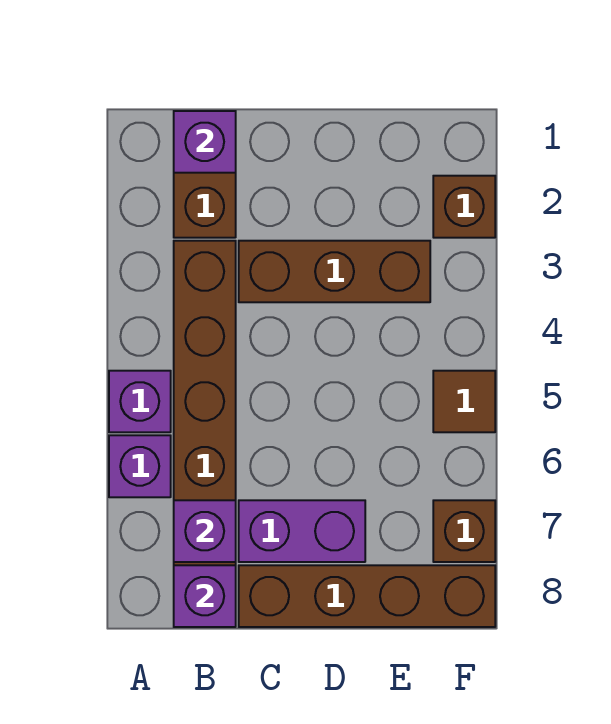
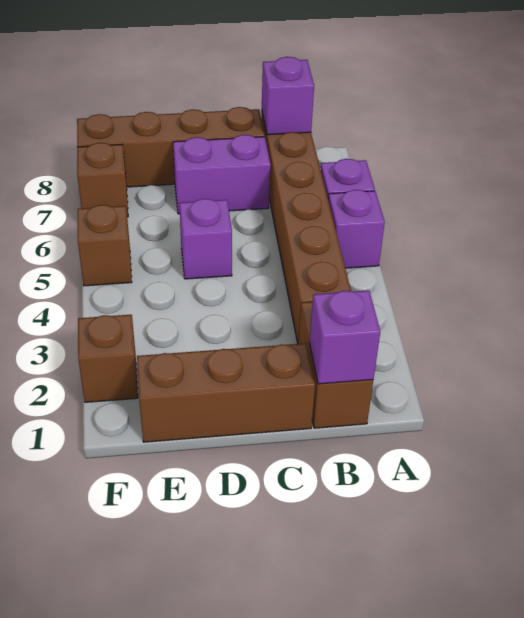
purple brick B7 level 2 -> purple brick D5 level 1
brown brick C3:E3 level 1 -> brown brick C1:E1 level 1
brown tile F5 level 1 -> brown brick F5 level 1

